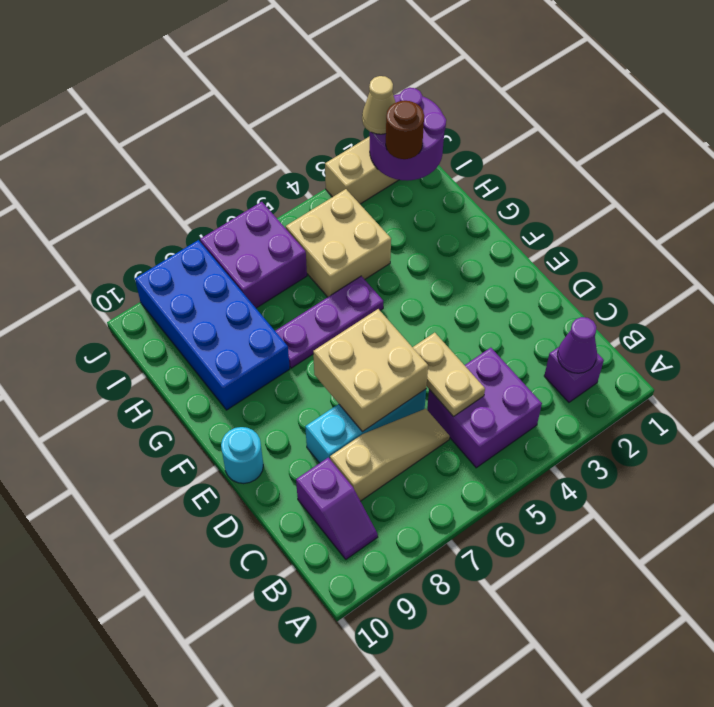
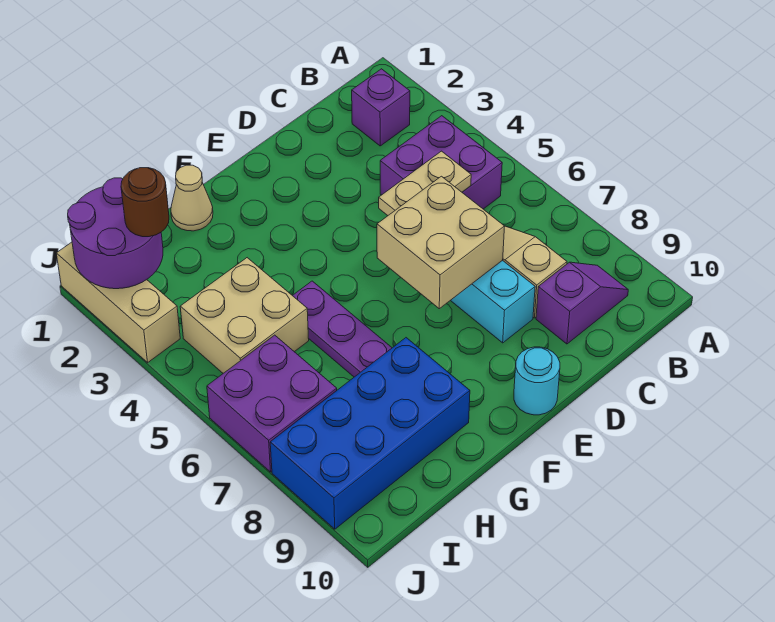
purple cone B2 level 2 -> none
tan cone J2 level 3 -> tan cone G1 level 1

